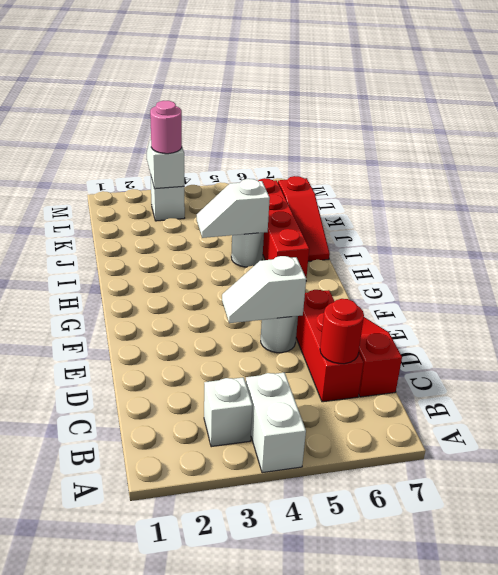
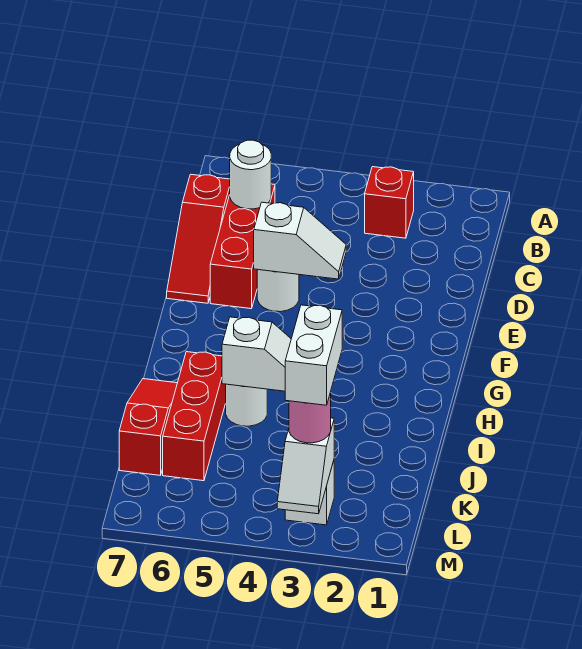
white brick A4:B4 level 1 -> white brick K3:L3 level 4
white brick B3 level 1 -> red brick B3 level 1
red round brick C6 level 2 -> white round brick C6 level 2
red brick H6:K6 level 1 -> red brick I6:K6 level 1

